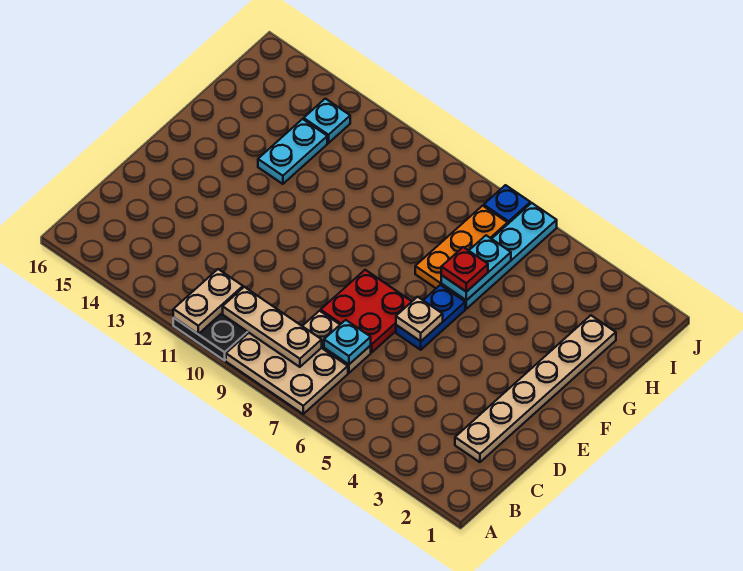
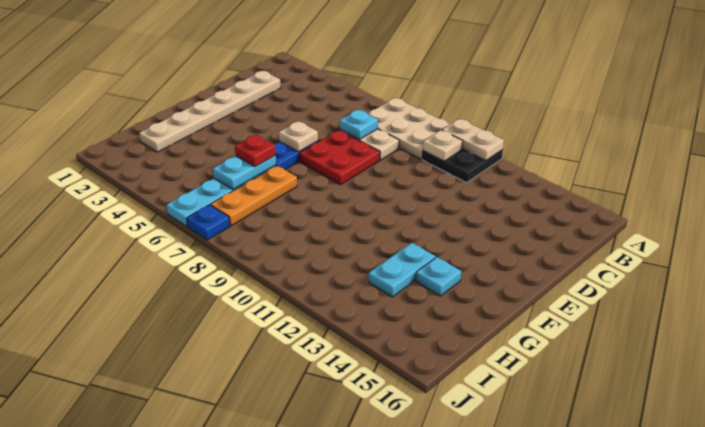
tan plate A11:B11 level 2 -> tan plate A10:A11 level 2
tan plate B8:B10 level 2 -> tan plate B10 level 2
cyan plate I13 level 1 -> cyan plate G14 level 1

